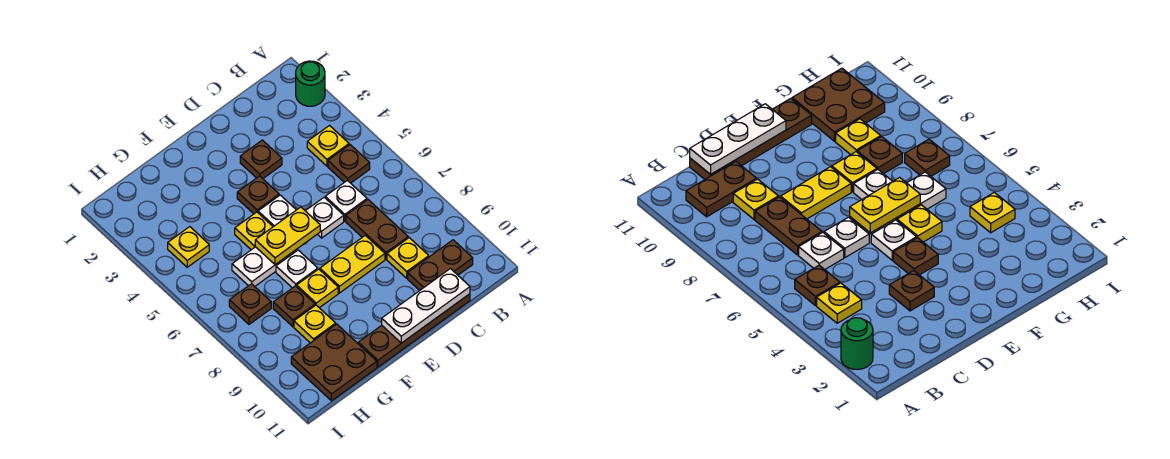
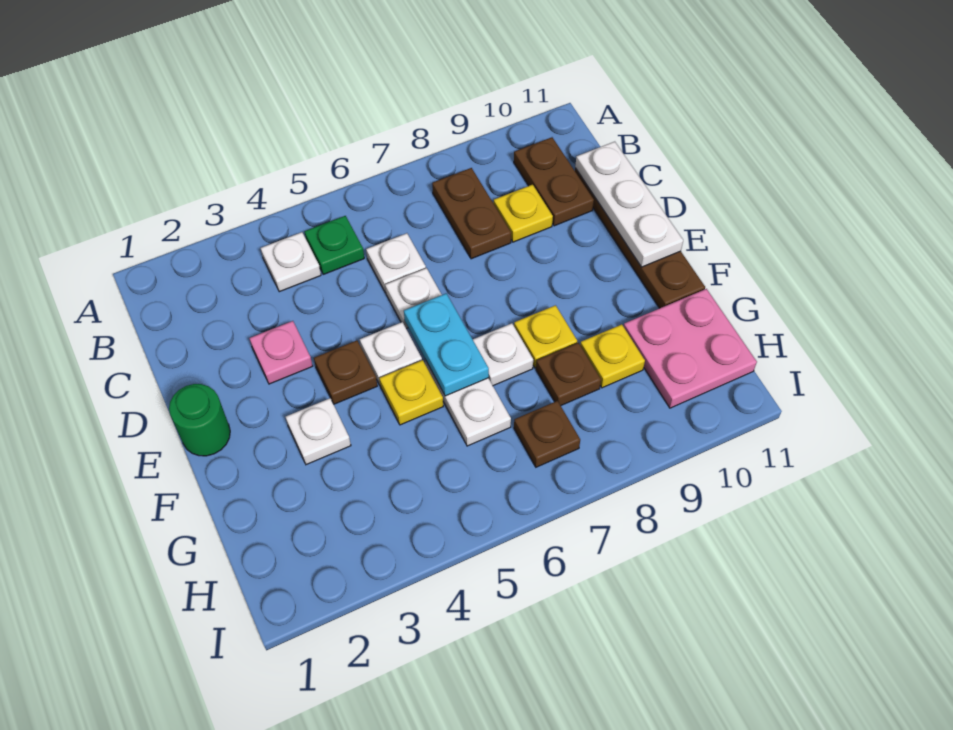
green round brick A2 level 1 -> green round brick E1 level 1
yellow plate B4 level 1 -> white plate B4 level 1
brown plate B5 level 1 -> green plate B5 level 1
brown plate C7:C8 level 1 -> brown plate B8:C8 level 1
brown plate D3 level 1 -> pink plate D3 level 1
yellow plate D8:E8 level 1 -> none
yellow plate E6:F6 level 2 -> cyan plate E6:F6 level 2
none -> white plate F3 level 1
brown plate G10:H11 level 1 -> pink plate G10:H11 level 1
yellow plate H4 level 1 -> none

